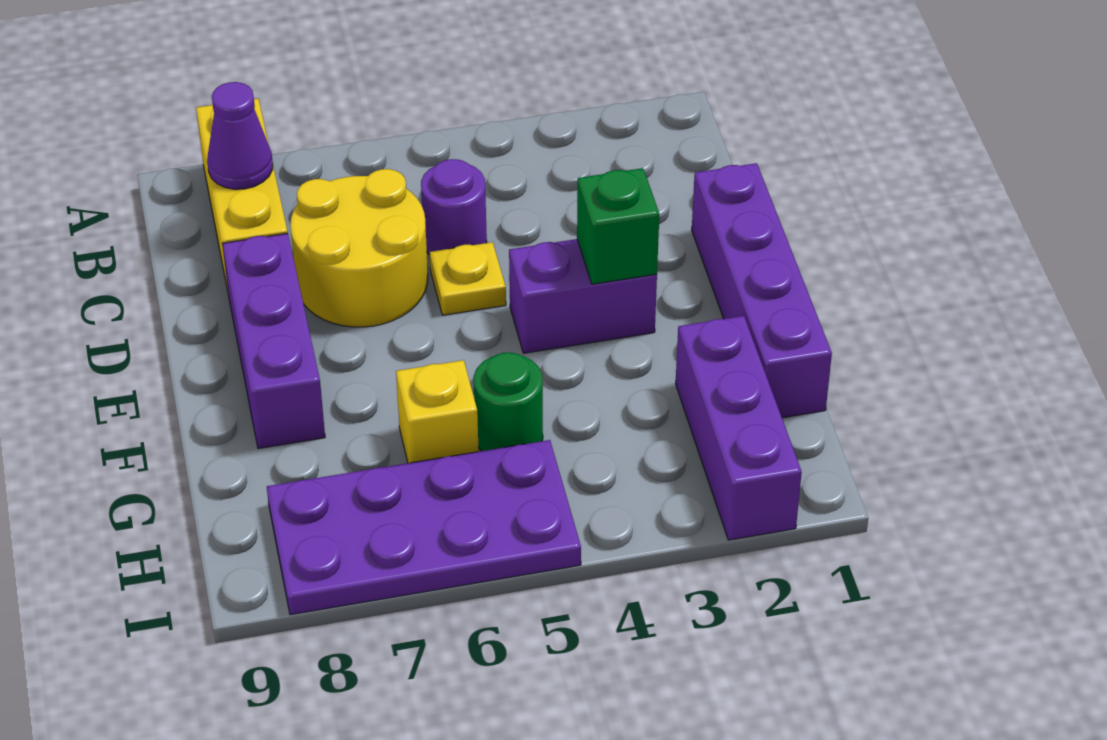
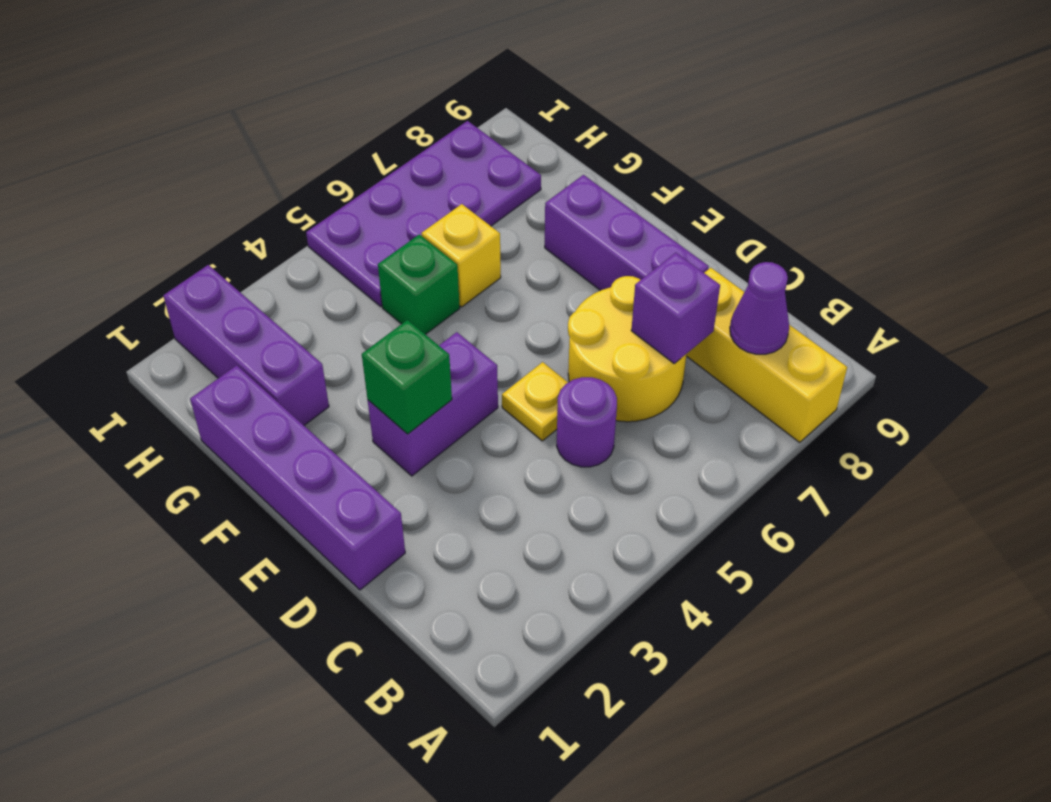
none -> purple brick C7 level 2
green round brick G5 level 1 -> green brick G5 level 1

